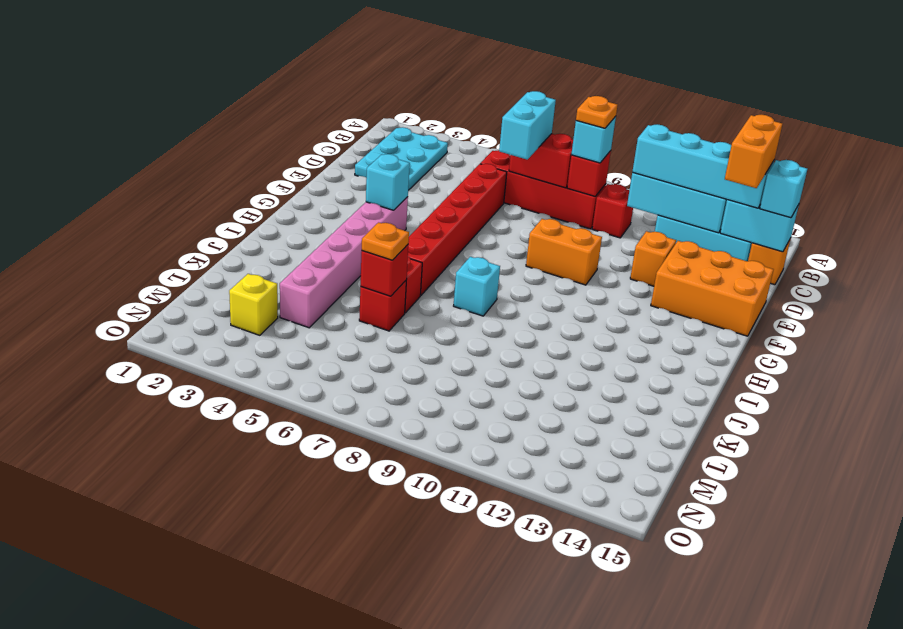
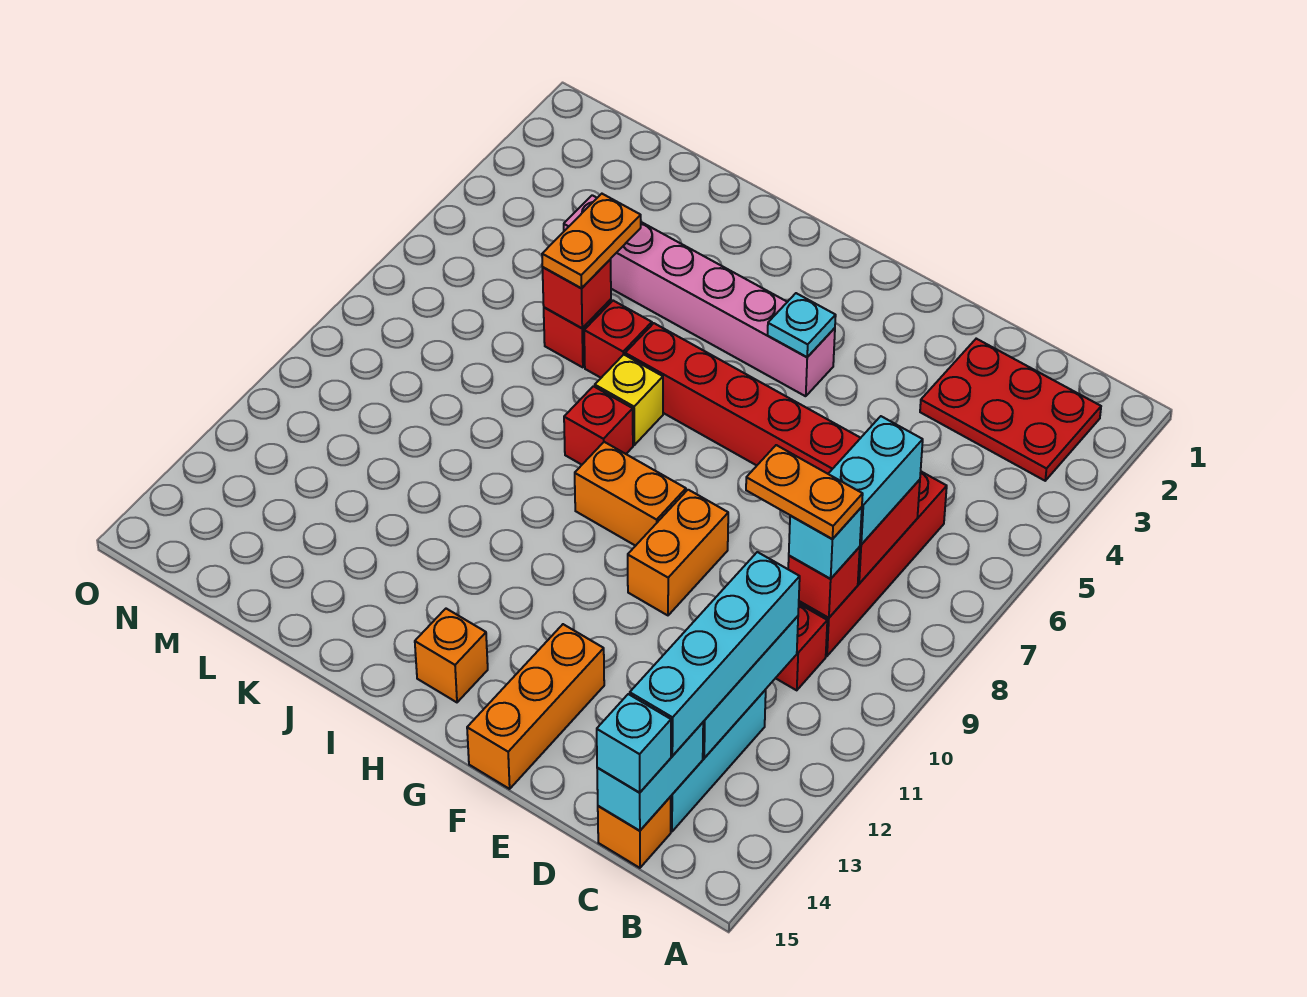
cyan plate B2:D3 level 1 -> red plate B2:D3 level 1
cyan brick C7:D7 level 3 -> cyan brick C7:C8 level 3
orange plate C9 level 4 -> orange plate C9:D9 level 4
orange brick C14:D14 level 4 -> orange brick G9:H9 level 1
orange brick E12 level 1 -> orange brick H14 level 1
orange brick E13:F15 level 1 -> orange brick F13:F15 level 1
cyan brick G4 level 2 -> cyan plate G4 level 2
cyan brick I8 level 1 -> red brick I8 level 1
orange plate K6 level 3 -> orange plate K5:K6 level 3
yellow brick M3 level 1 -> yellow brick I7 level 1

